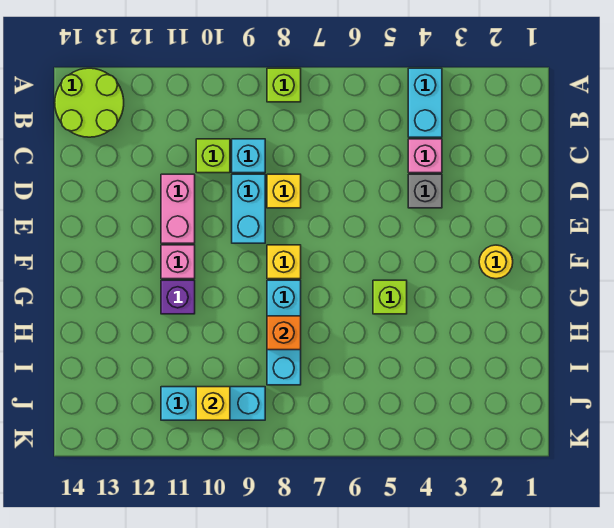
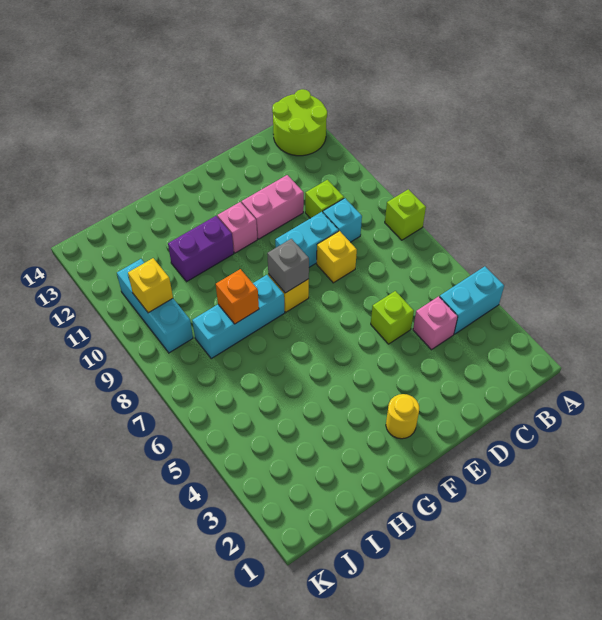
grey brick D4 level 1 -> grey brick F8 level 2
lime brick G5 level 1 -> lime brick D5 level 1
purple brick G11 level 1 -> purple brick G11:H11 level 1

